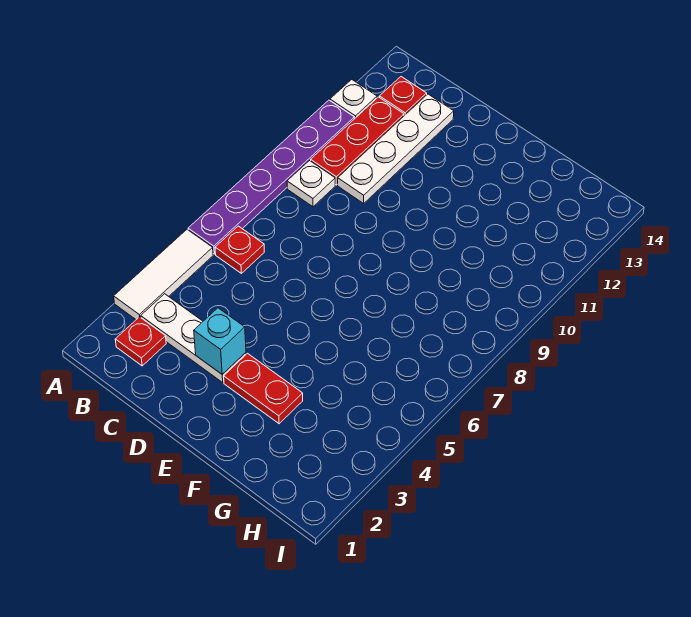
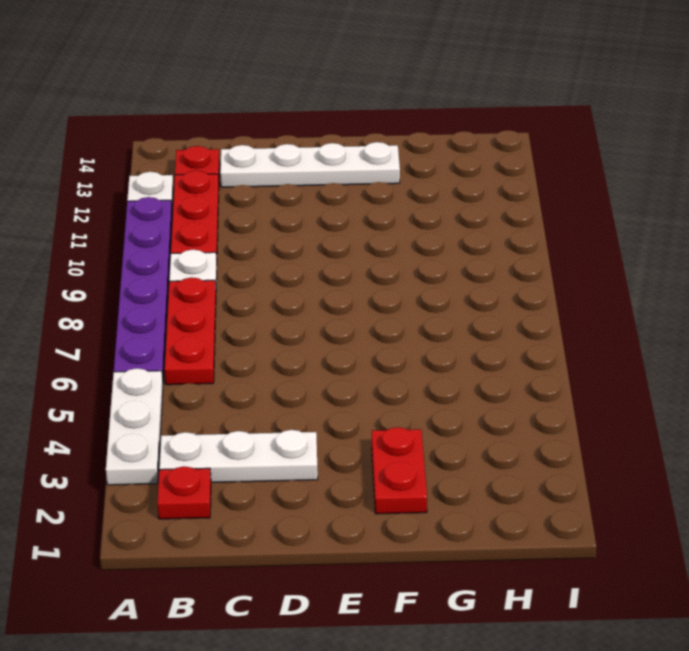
white tile A3:A5 level 1 -> white plate A3:A5 level 1
red plate B6 level 1 -> red plate B6:B8 level 1
white plate C10:C13 level 1 -> white plate C13:F13 level 1
cyan brick D3 level 2 -> none
red plate E3:F3 level 1 -> red plate F2:F3 level 1

